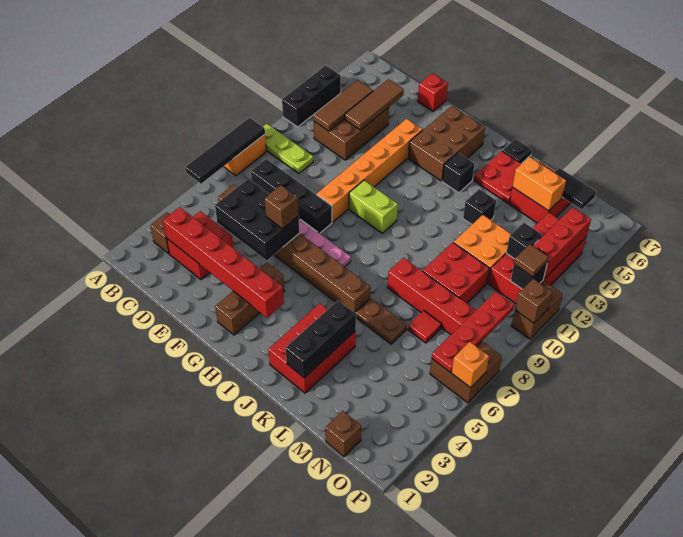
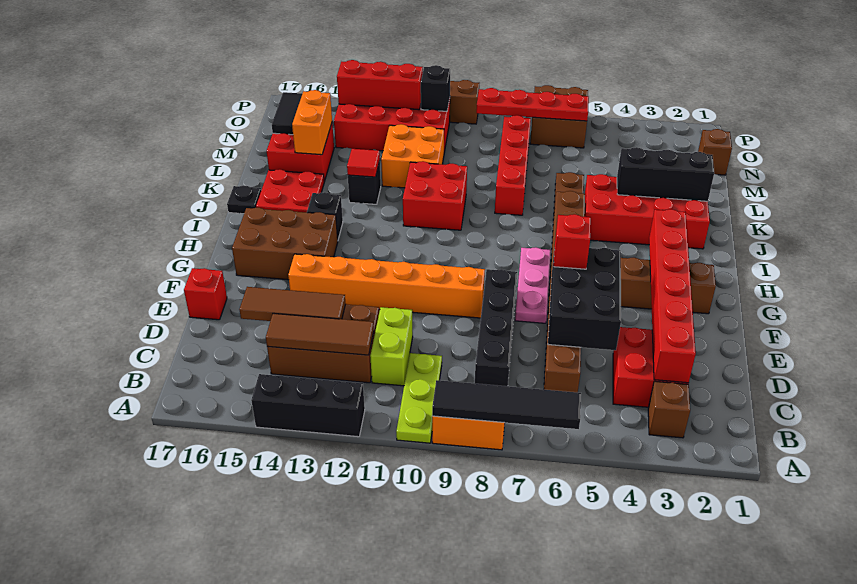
brown brick F6 level 3 -> red brick F6 level 3
lime brick G10:H10 level 1 -> lime brick C11:D11 level 1
red brick J2:K4 level 1 -> red brick J2:K5 level 1
red brick L9:M10 level 1 -> red brick J10:K11 level 1
red tile M7 level 1 -> red tile K13 level 2
black brick N12 level 2 -> none
brown tile O11 level 3 -> none
orange brick P6 level 2 -> none
brown brick P10 level 2 -> none

